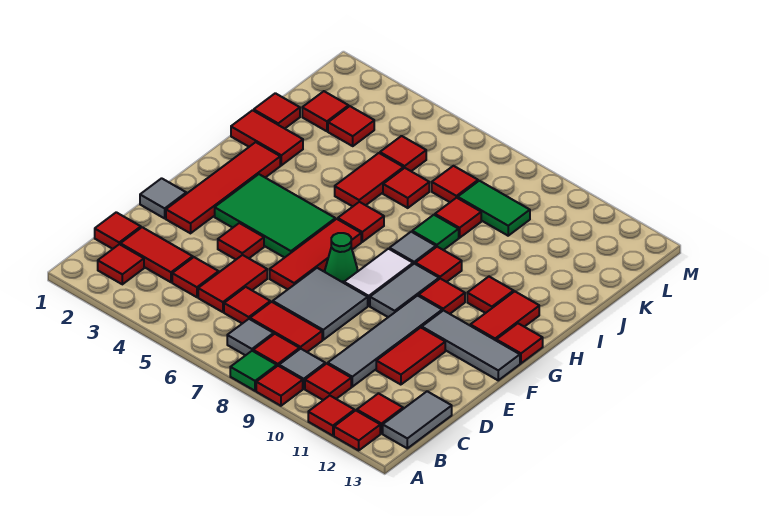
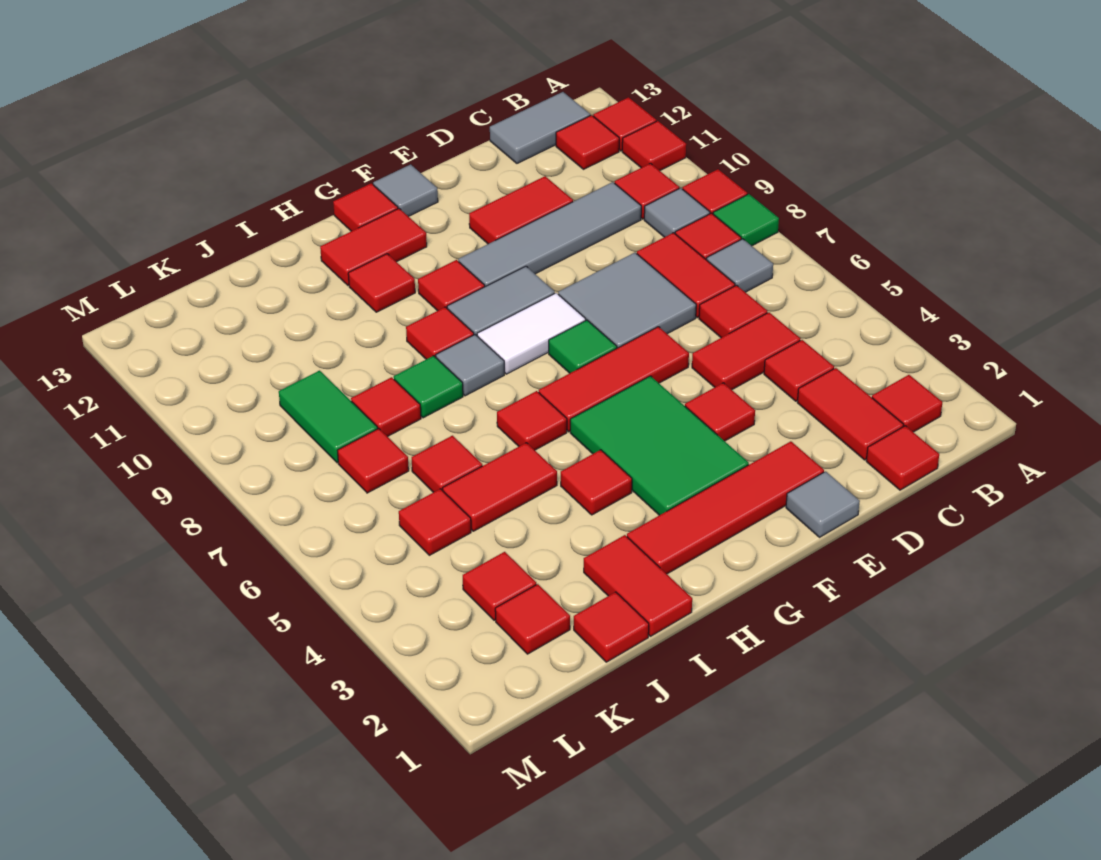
green cone F7 level 1 -> green tile F7 level 1
grey tile F11:F13 level 1 -> grey tile F13 level 1
none -> red tile H4 level 1

